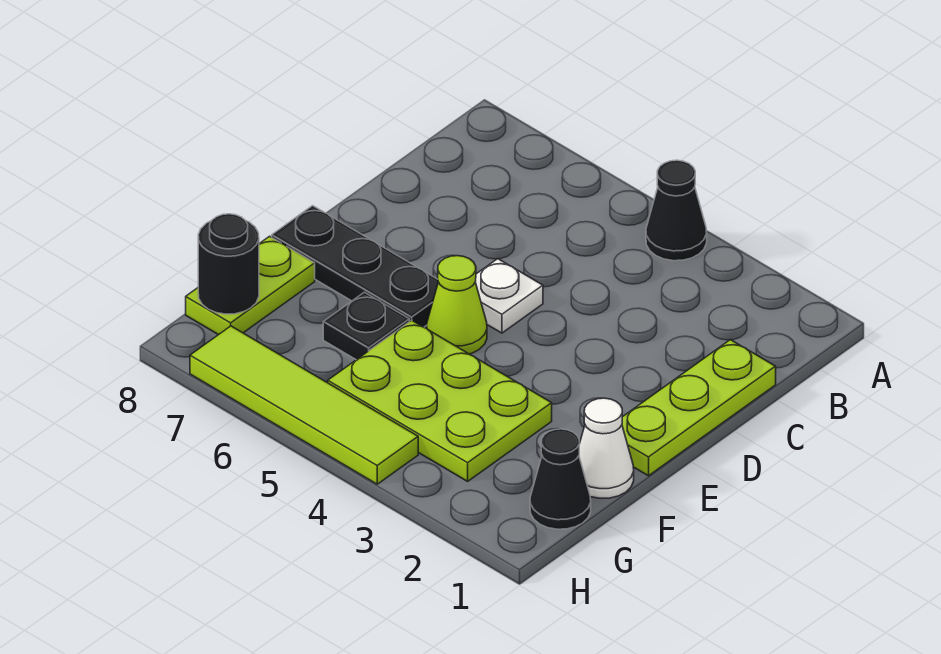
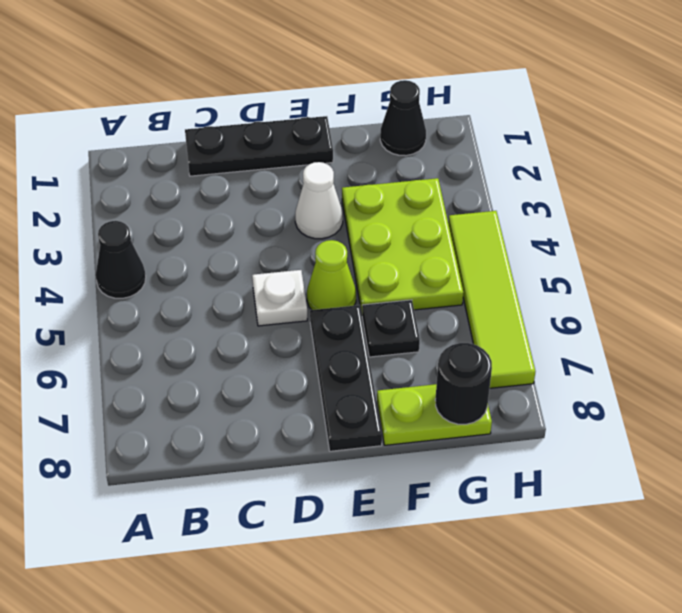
lime plate C1:E1 level 1 -> black plate C1:E1 level 1
white cone F1 level 1 -> white cone E3 level 1

